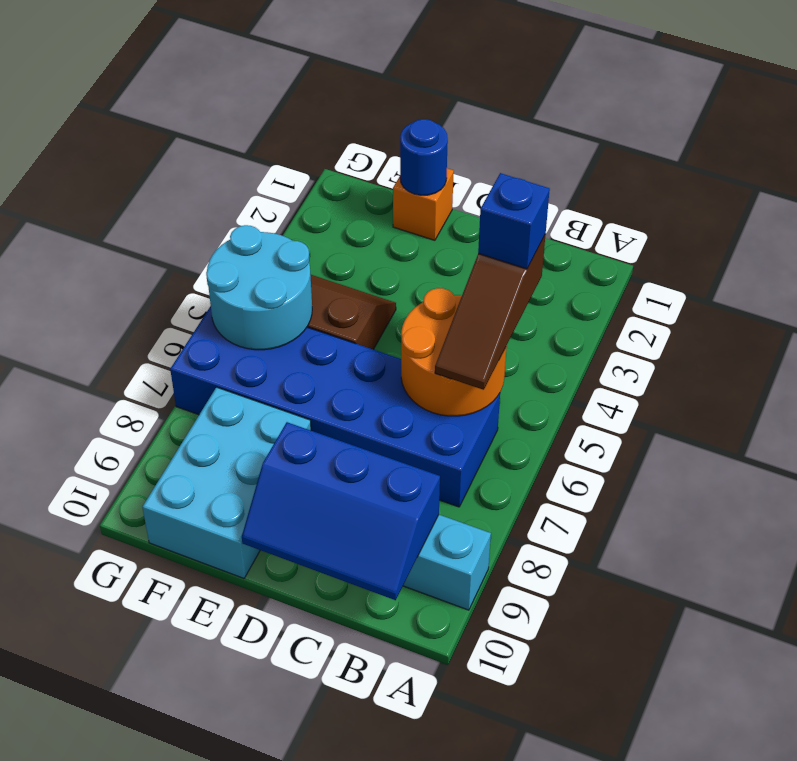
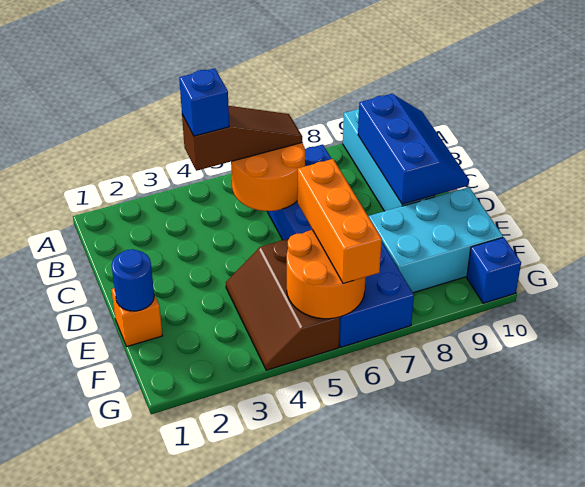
none -> orange brick E6:G6 level 3
cyan round brick F5:G6 level 2 -> orange round brick F5:G6 level 2
none -> blue brick G10 level 1

